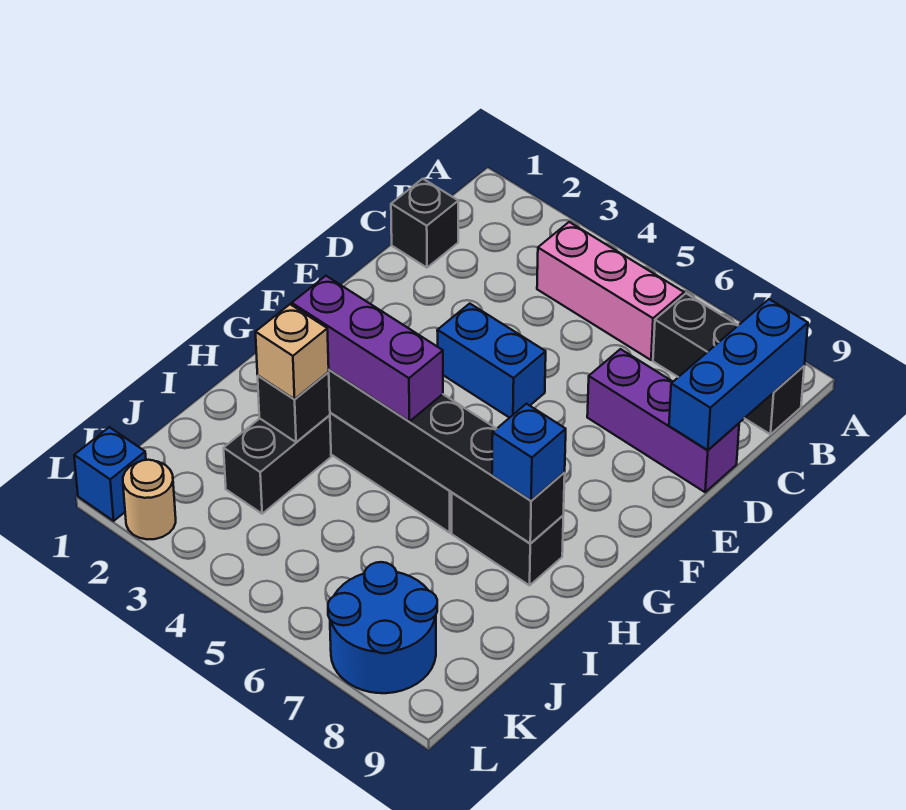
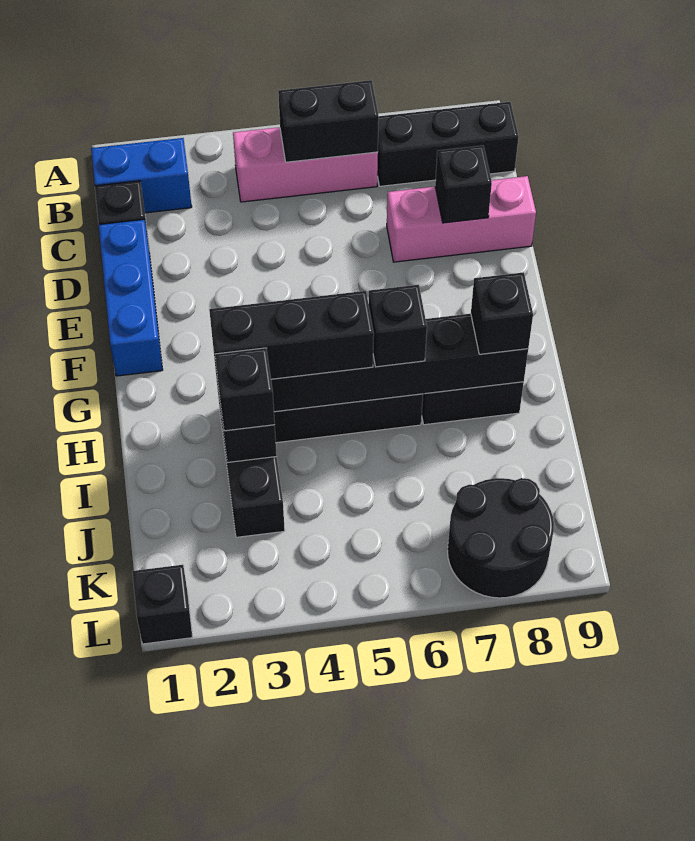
none -> black brick B5:B6 level 2
blue brick B9:D9 level 2 -> blue brick D1:F1 level 1
purple brick D7:D9 level 1 -> pink brick D7:D9 level 1
none -> black brick D8 level 2
blue brick E4:E5 level 1 -> blue brick B1:B2 level 1
purple brick H3:H5 level 3 -> black brick H3:H5 level 3
none -> black brick H6 level 3
blue brick H8 level 3 -> black brick H8 level 3
tan brick I3 level 3 -> black brick I3 level 3
blue round brick K7:L8 level 1 -> black round brick K7:L8 level 1
blue brick L1 level 1 -> black brick L1 level 1
tan round brick L2 level 1 -> none

